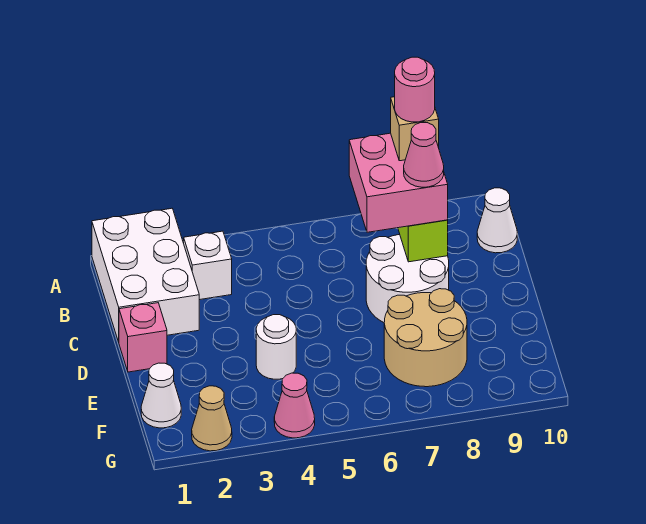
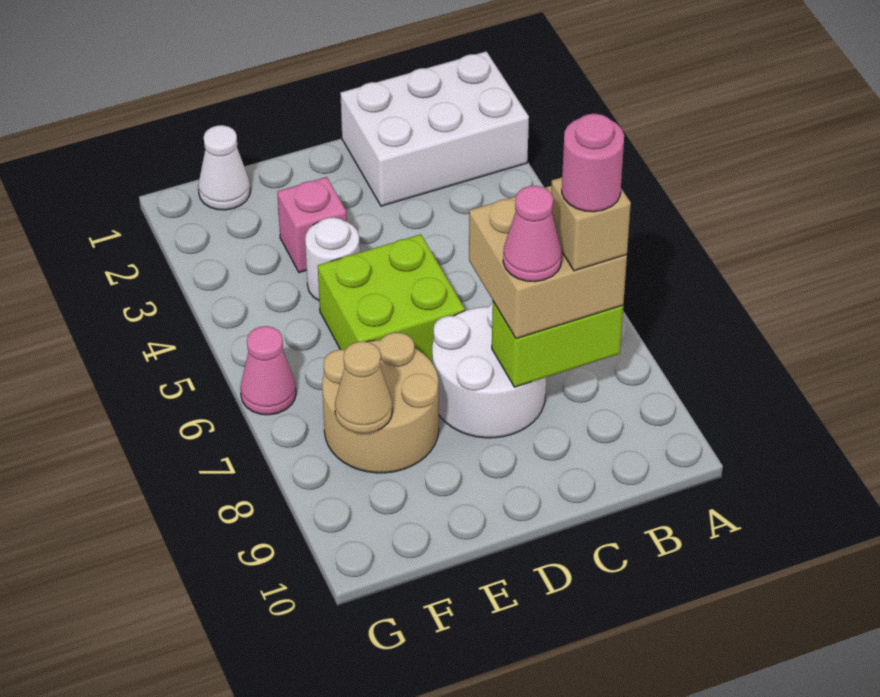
white brick B3 level 1 -> none
pink brick B7:C8 level 3 -> tan brick B7:C8 level 3
white cone B10 level 1 -> none
pink brick D1 level 1 -> pink brick E3 level 1
none -> lime brick D5:E6 level 1
tan cone G2 level 1 -> tan cone F8 level 2
pink cone G4 level 1 -> pink cone G6 level 1

